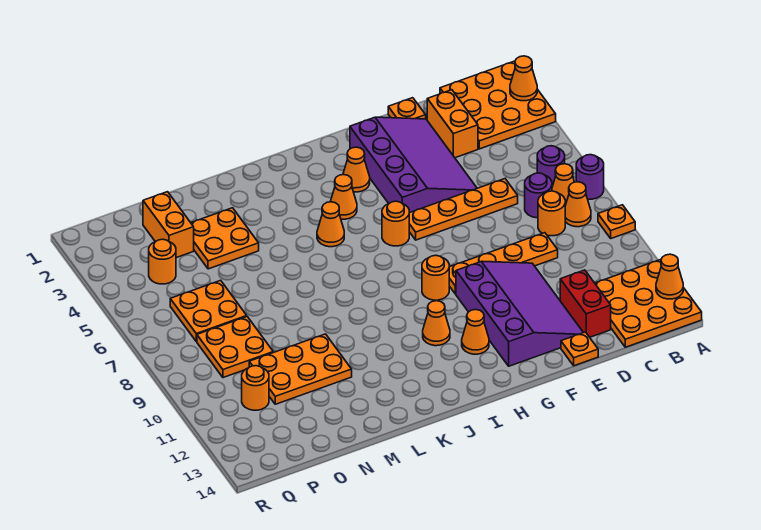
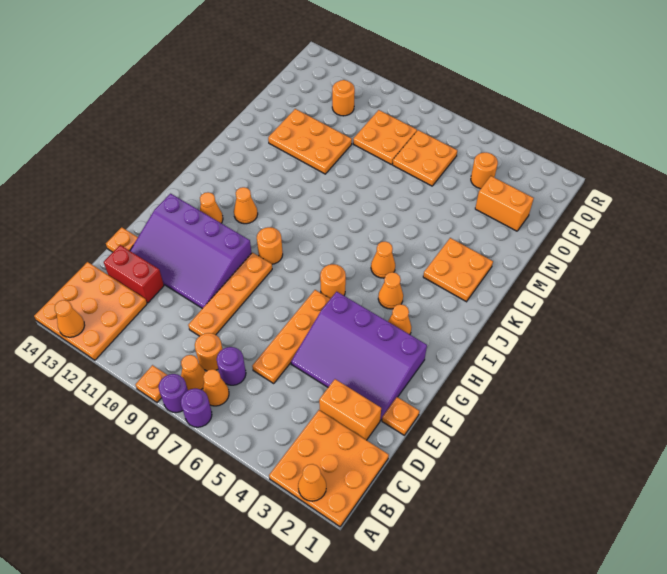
purple round brick B6 level 1 -> purple round brick A8 level 1
orange plate M3:N4 level 1 -> orange plate K2:L3 level 1
orange plate M10:O11 level 1 -> orange plate M10:N12 level 1

